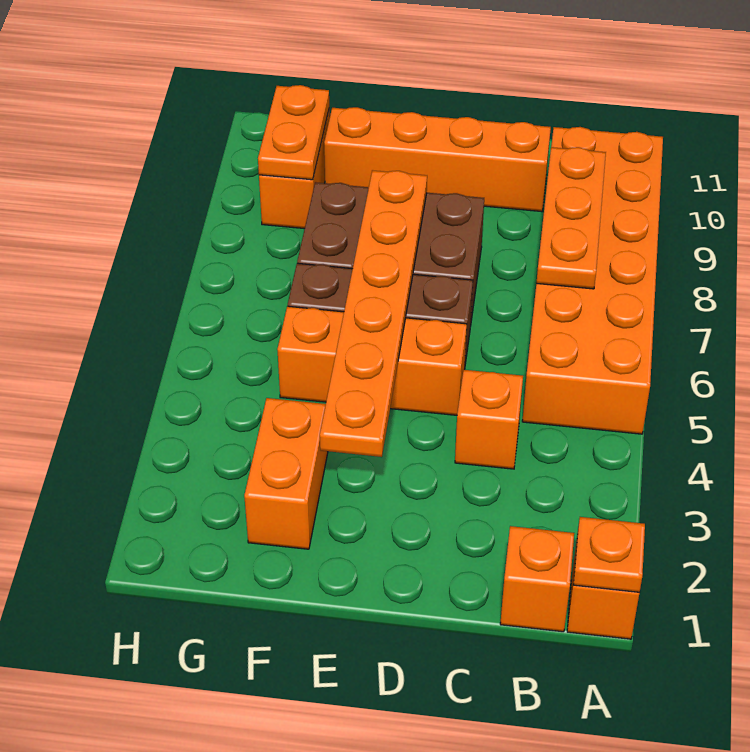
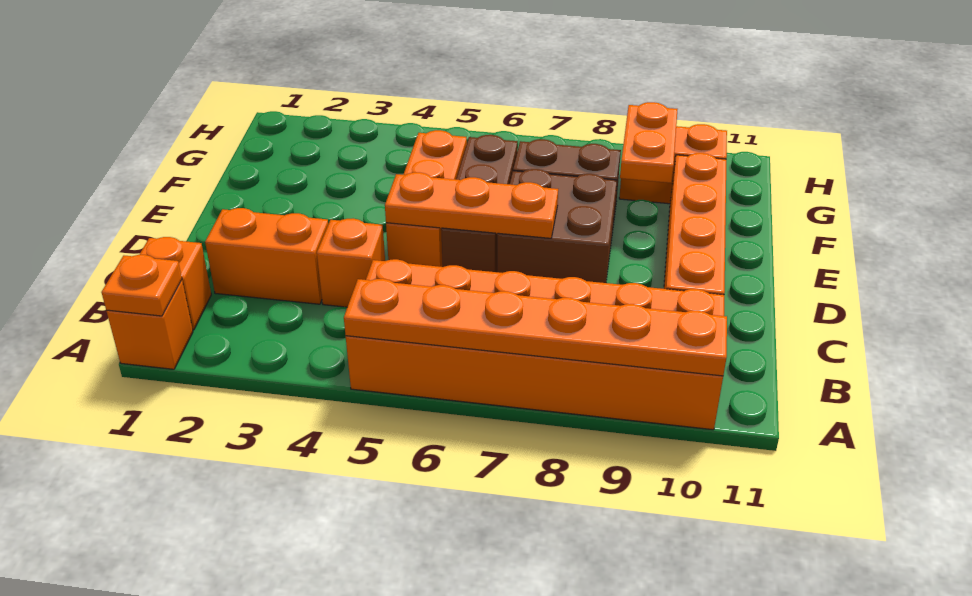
orange plate B7:B9 level 2 -> orange plate D5:D7 level 2
orange plate E3:E8 level 2 -> orange plate A5:A10 level 2
orange brick F2:F3 level 1 -> orange brick C2:C3 level 1
orange plate G9:G10 level 2 -> orange plate F9:G9 level 2

